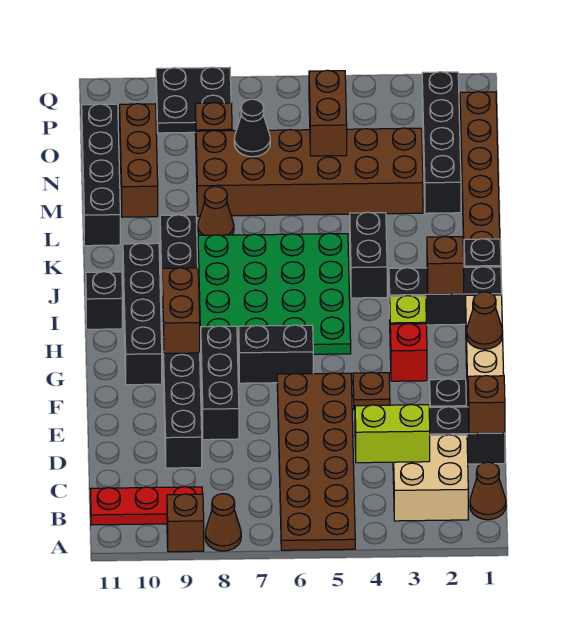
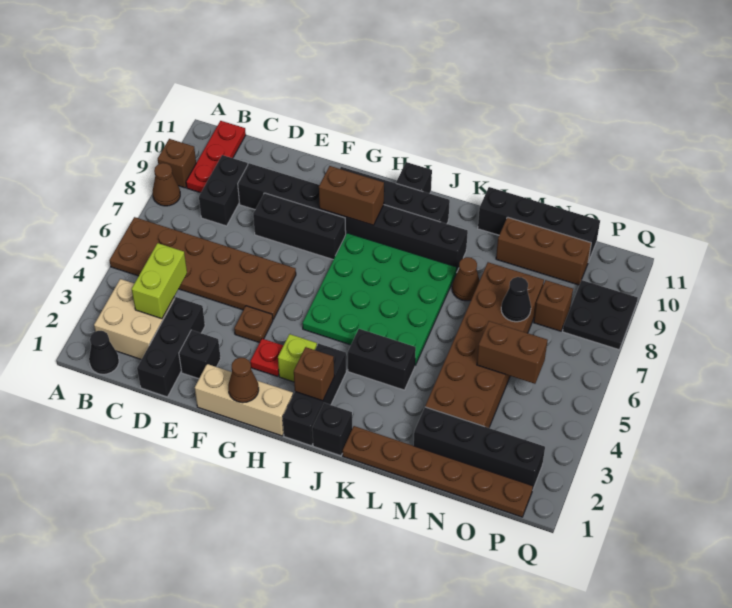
brown cone B1 level 1 -> black cone B1 level 1
brown brick D1 level 2 -> none
red brick G3 level 1 -> red plate G3 level 1
black brick G6:G7 level 1 -> black brick C8:C9 level 1

